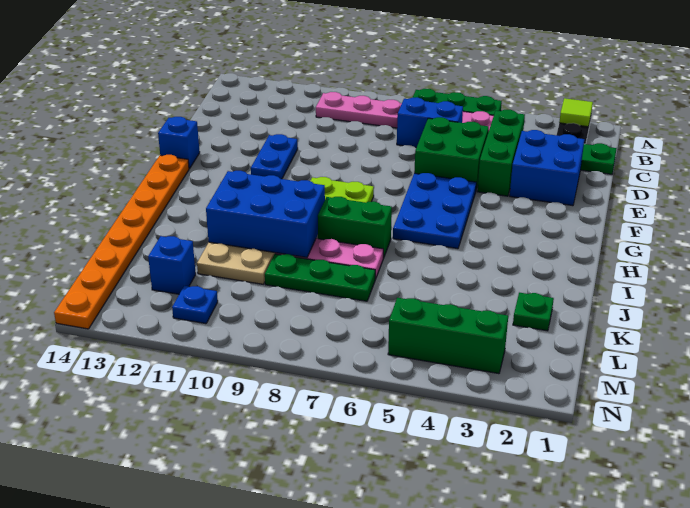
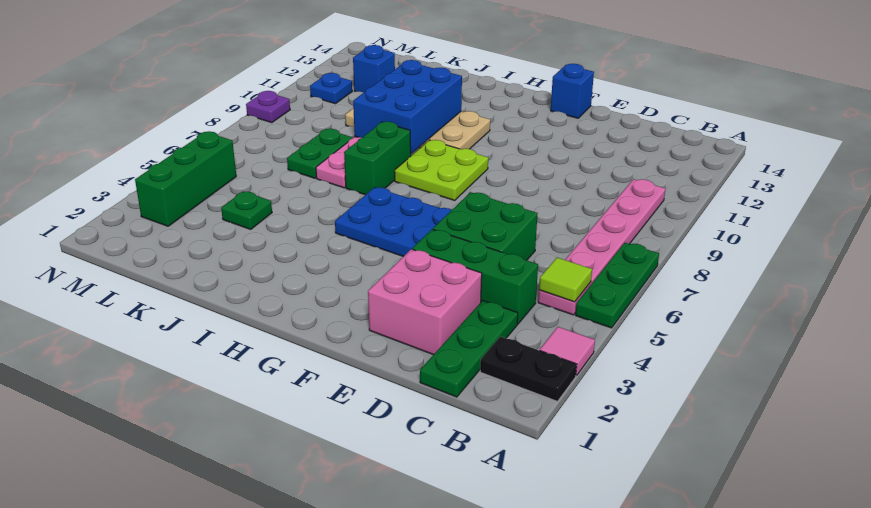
lime tile A2 level 2 -> lime tile B5 level 2
none -> pink tile A3 level 1
blue brick C6:C7 level 1 -> none
blue brick D2:E3 level 1 -> pink brick D2:E3 level 1
blue plate E11:F11 level 1 -> none
orange plate G14:N14 level 1 -> none
green plate K2 level 1 -> green plate K4 level 1
green plate K7:K9 level 1 -> green plate K7:K8 level 1
none -> purple plate N9 level 1

